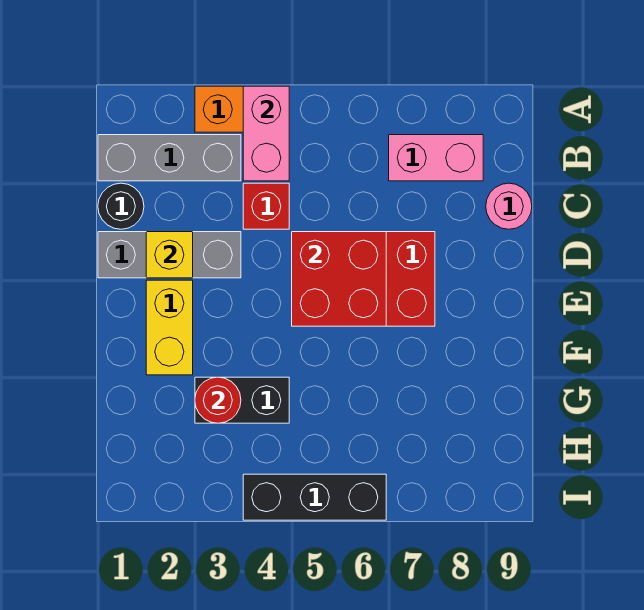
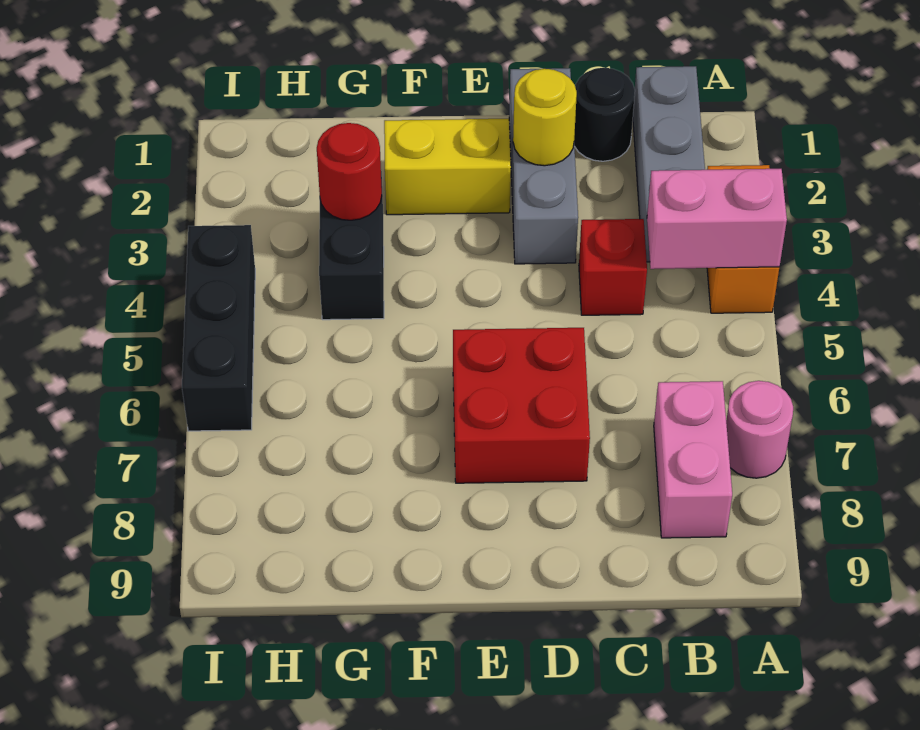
pink round brick C9 level 1 -> pink round brick A7 level 1
yellow brick D2 level 2 -> yellow round brick D2 level 2
red brick D5:E6 level 2 -> none

